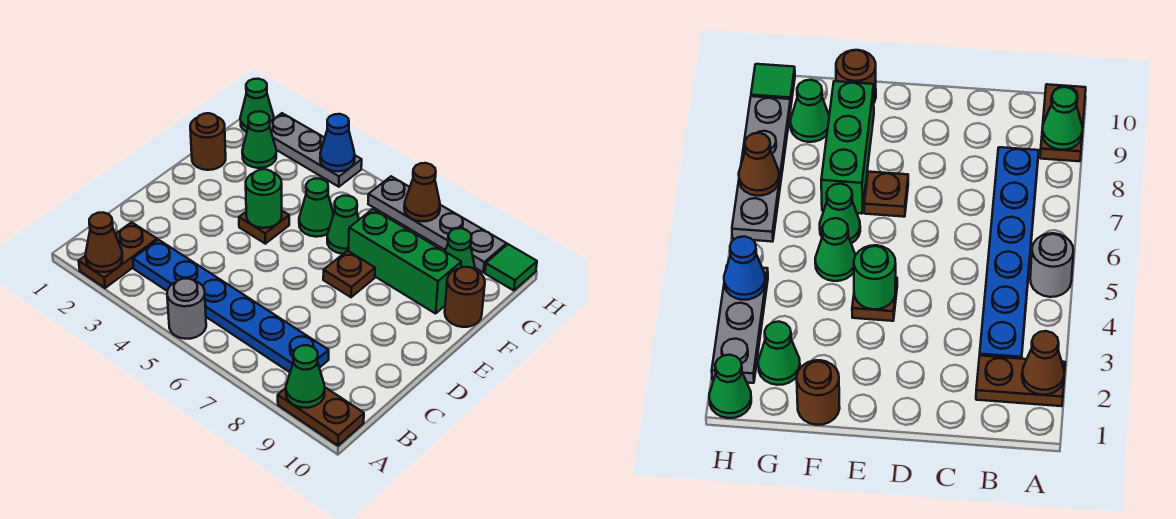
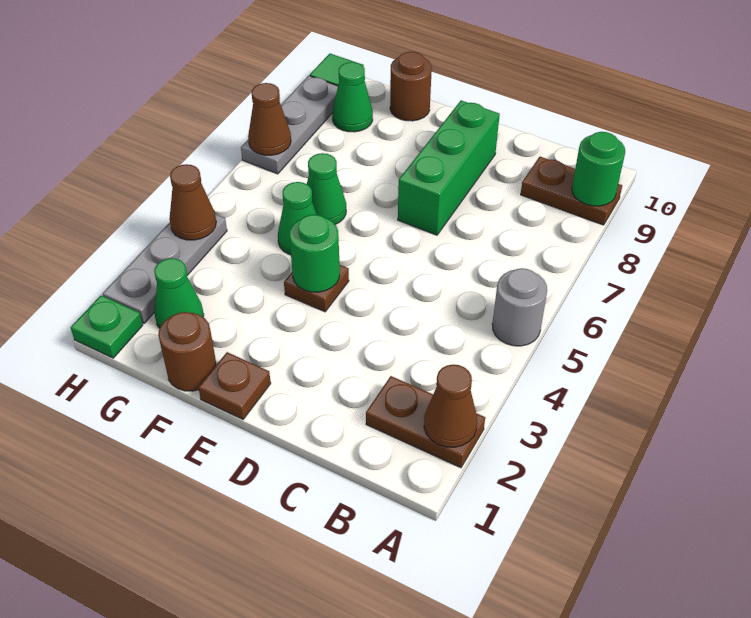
brown plate A9:A10 level 1 -> brown plate A9:B9 level 1
green cone A9 level 2 -> green round brick A9 level 2
blue plate B3:B8 level 1 -> none
brown plate E7 level 1 -> brown plate E1 level 1
green brick F7:F9 level 1 -> green brick D7:D9 level 1
green cone H1 level 1 -> green plate H1 level 1
blue cone H4 level 2 -> brown cone H4 level 2
grey plate H6:H9 level 1 -> grey plate H7:H9 level 1

